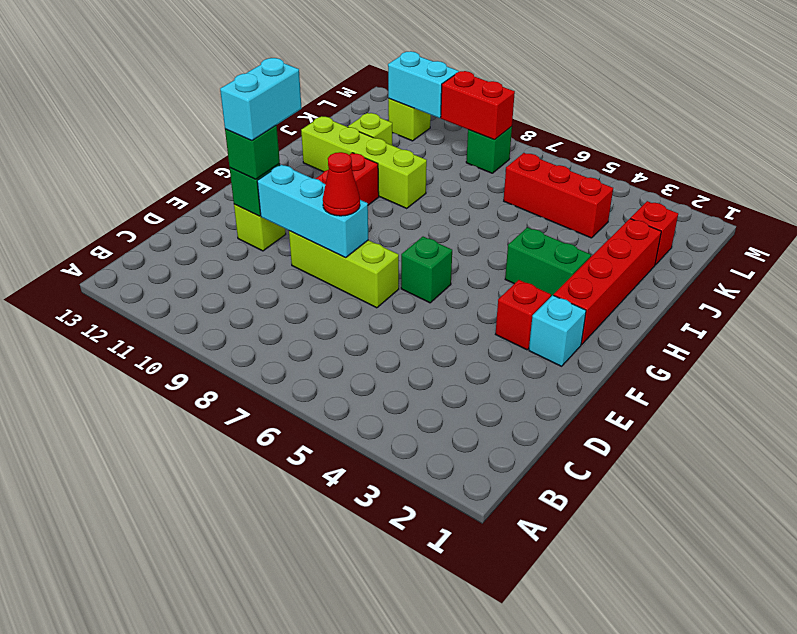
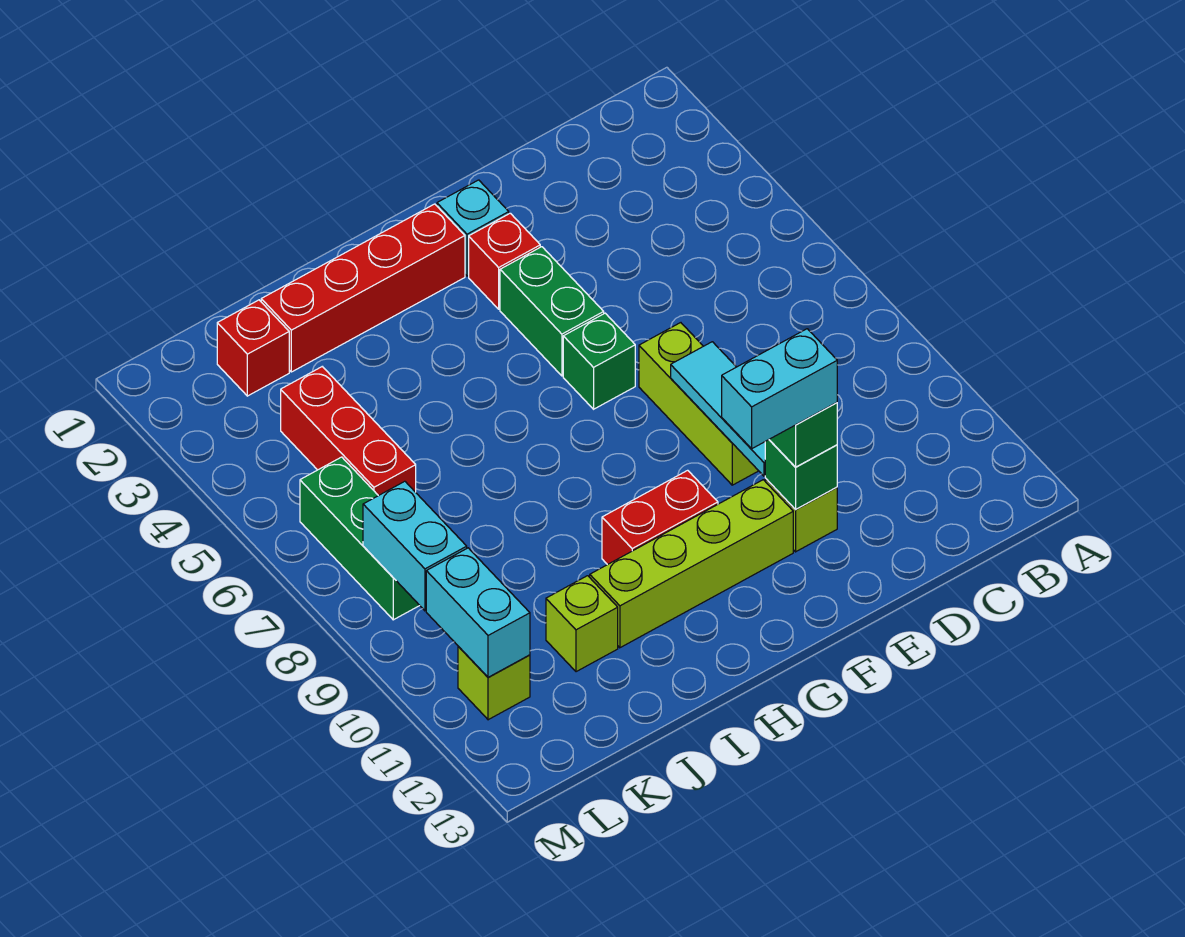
cyan brick E8:E10 level 2 -> cyan tile E8:E10 level 2
red cone E8 level 3 -> none
green brick H3:H4 level 1 -> green brick F4:F5 level 1
lime brick I9:I12 level 1 -> lime brick F11:I11 level 1
green brick L8 level 1 -> green brick L6:L8 level 1
red brick L8:L9 level 2 -> cyan brick L8:L9 level 2

